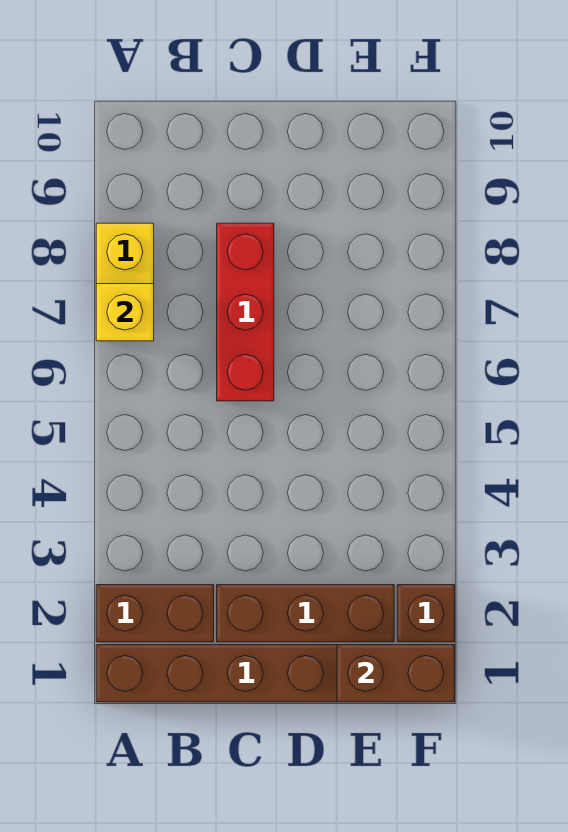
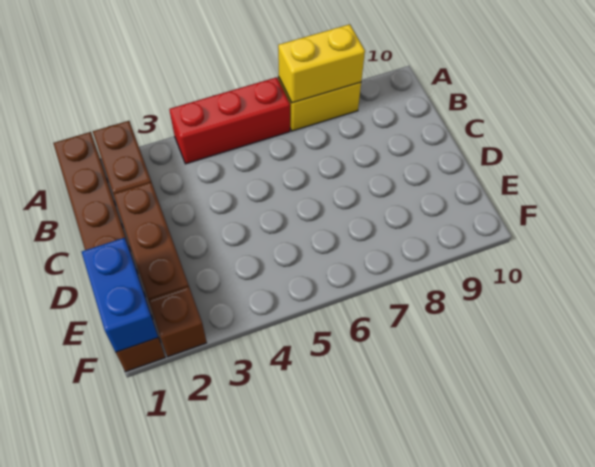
yellow brick A7 level 2 -> yellow brick A7:A8 level 2
red brick C6:C8 level 1 -> red brick A4:A6 level 1
brown brick E1:F1 level 2 -> blue brick E1:F1 level 2

